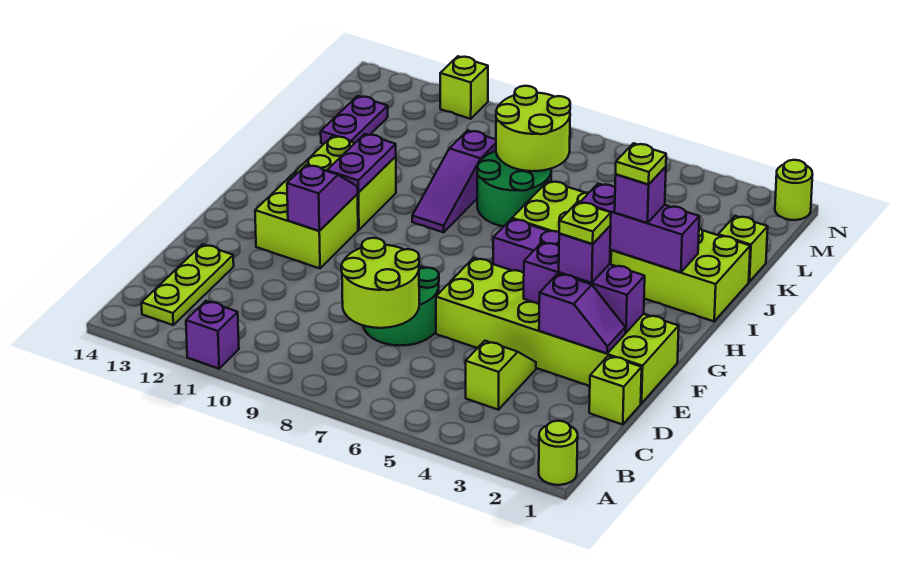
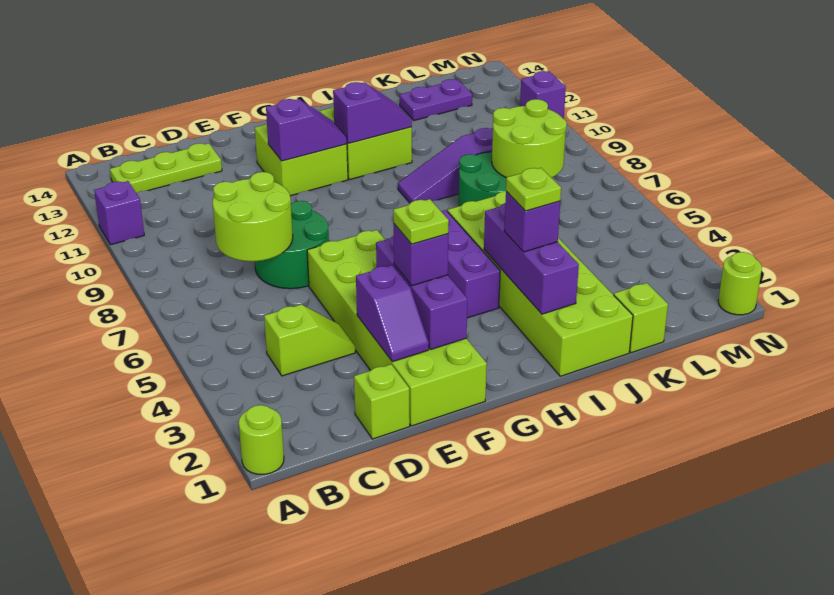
purple plate H11:I11 level 2 -> purple slope H11:I11 level 2 top H
lime brick N11 level 1 -> purple brick N11 level 1

